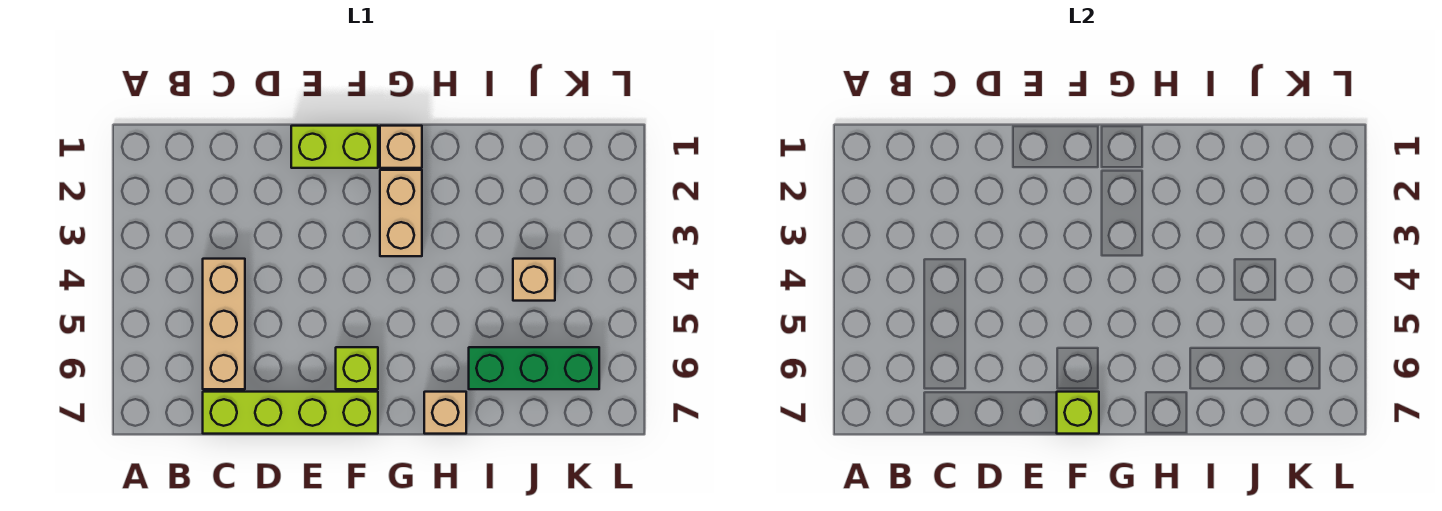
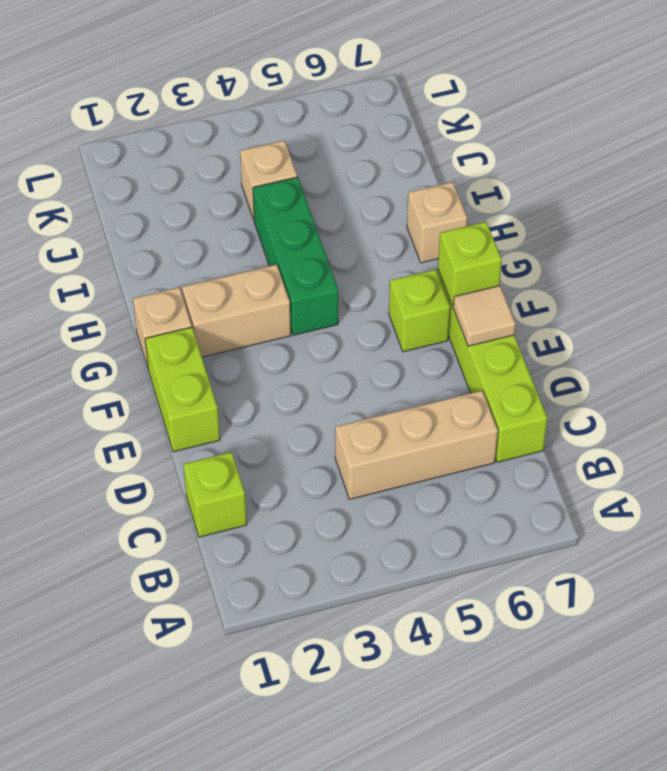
none -> lime brick C1 level 1
none -> tan tile E7 level 2
green brick I6:K6 level 1 -> green brick G4:I4 level 1

